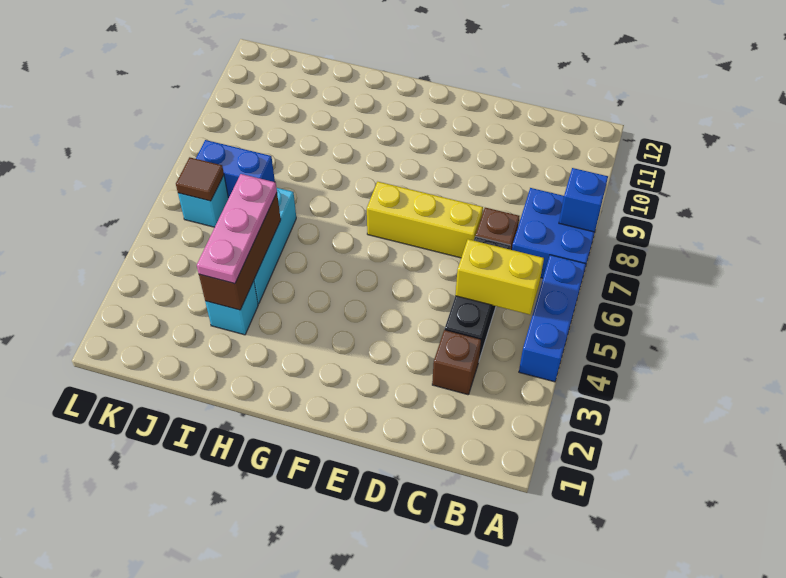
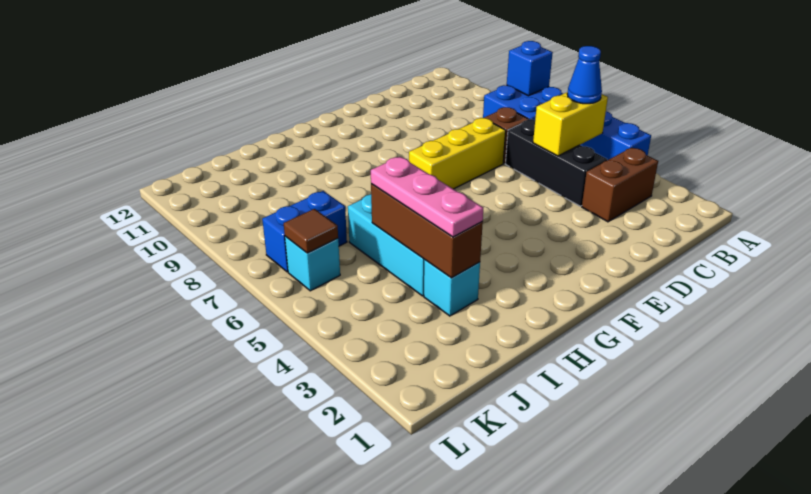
none -> blue cone B5 level 3
brown brick C3 level 1 -> brown brick B3:C3 level 1

